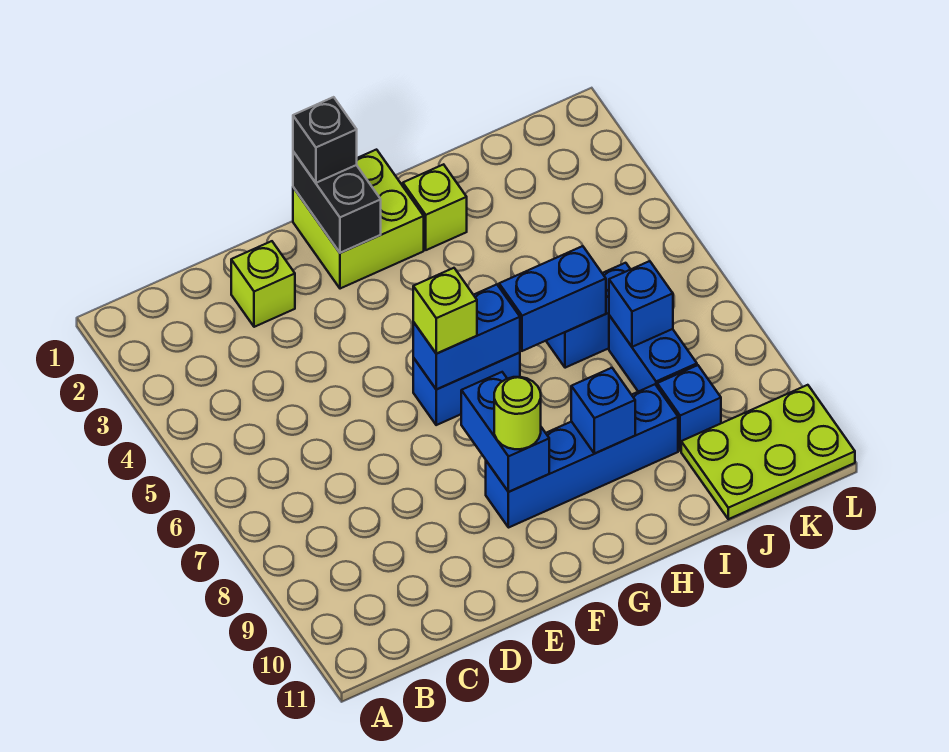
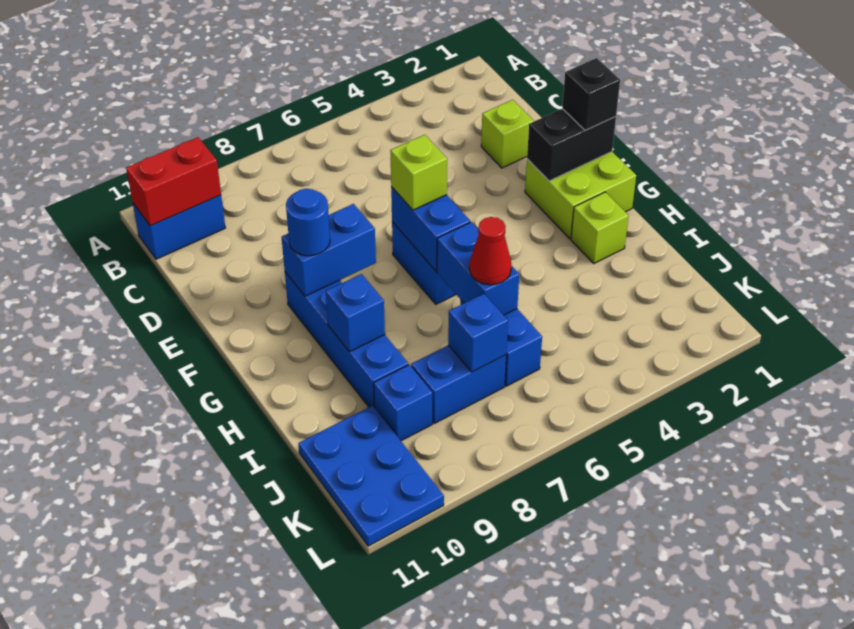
none -> blue brick B10:B11 level 1
none -> red brick B10:B11 level 2
lime round brick F9 level 3 -> blue round brick F9 level 3
none -> red cone I6 level 3
lime plate J10:L11 level 1 -> blue plate J10:L11 level 1

